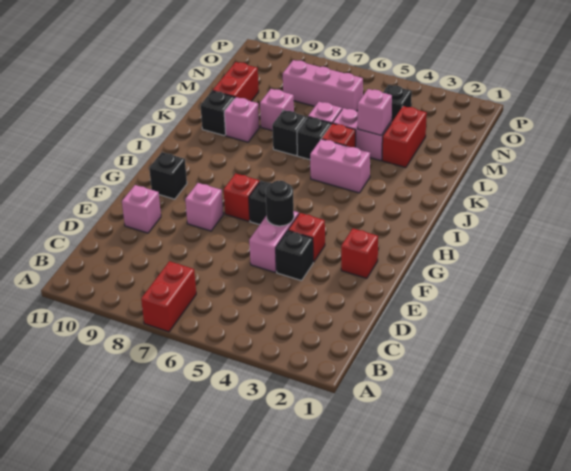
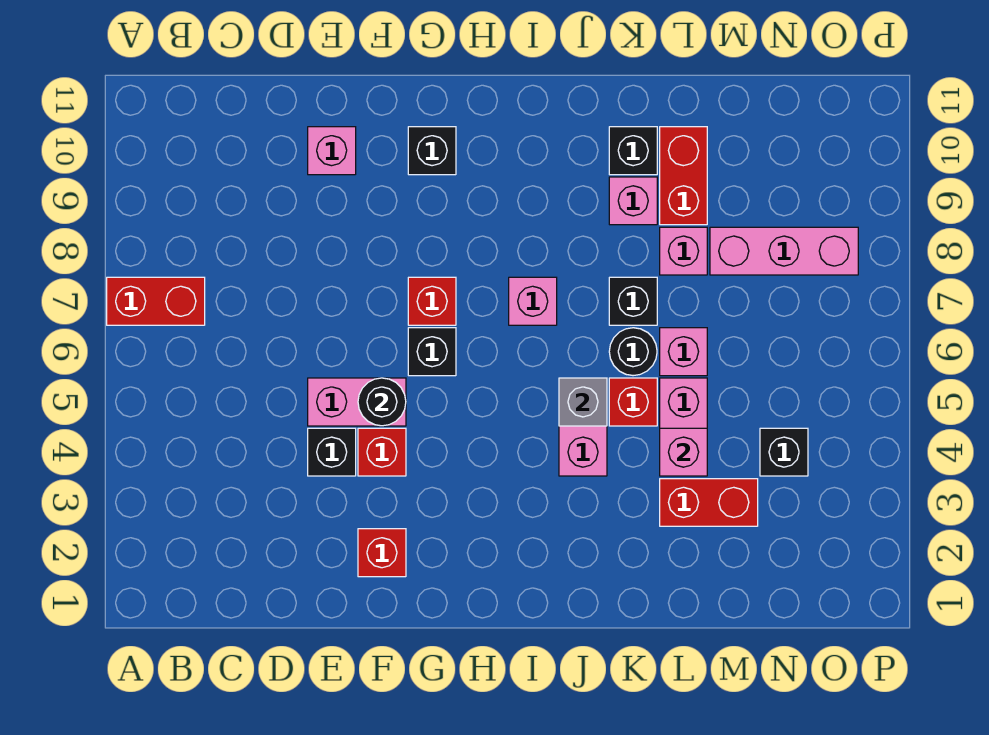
pink brick F8 level 1 -> pink brick I7 level 1
none -> grey brick J5 level 2
black brick K6 level 1 -> black round brick K6 level 1
red brick L10:M10 level 1 -> red brick L9:L10 level 1
pink brick N6:N8 level 1 -> pink brick M8:O8 level 1

